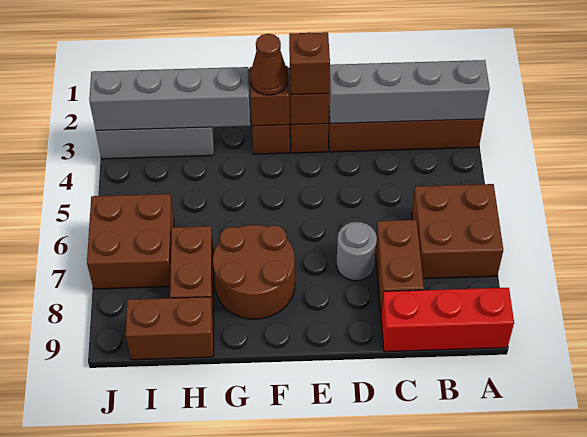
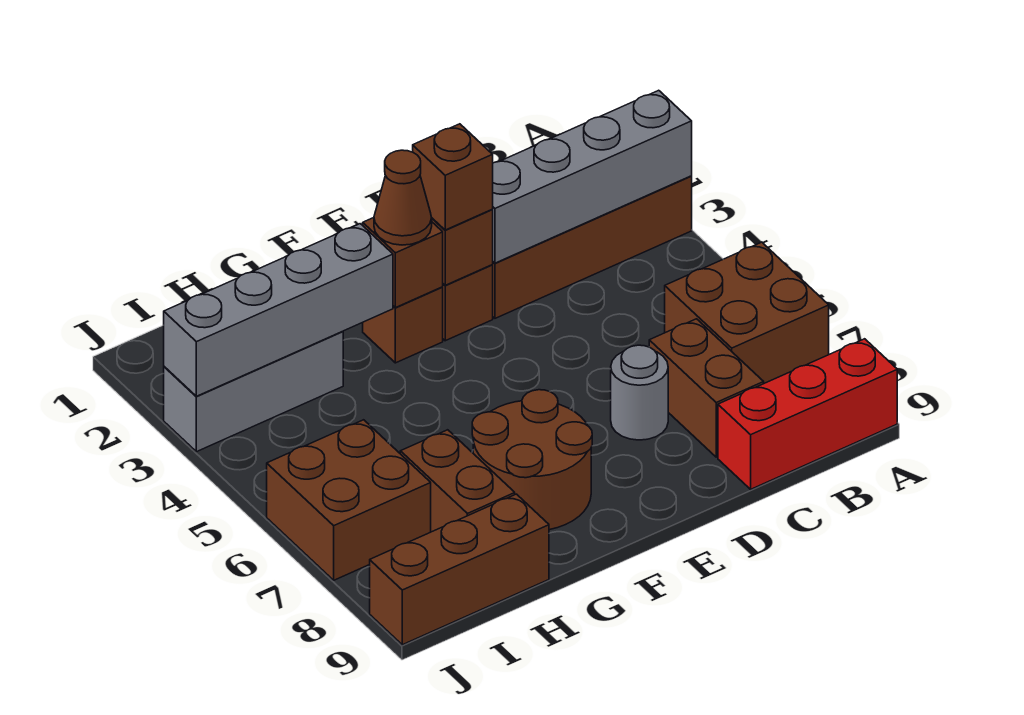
brown brick H9:I9 level 1 -> brown brick H9:J9 level 1

